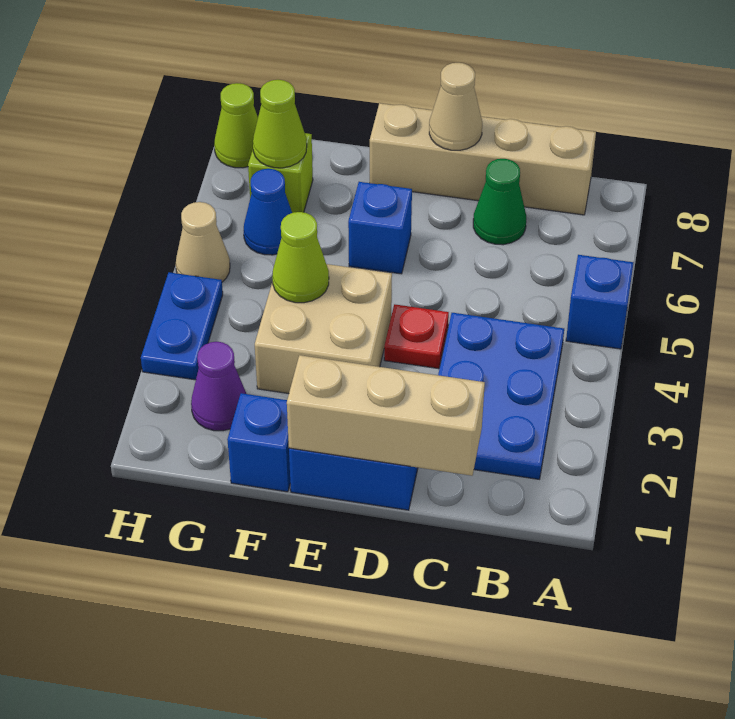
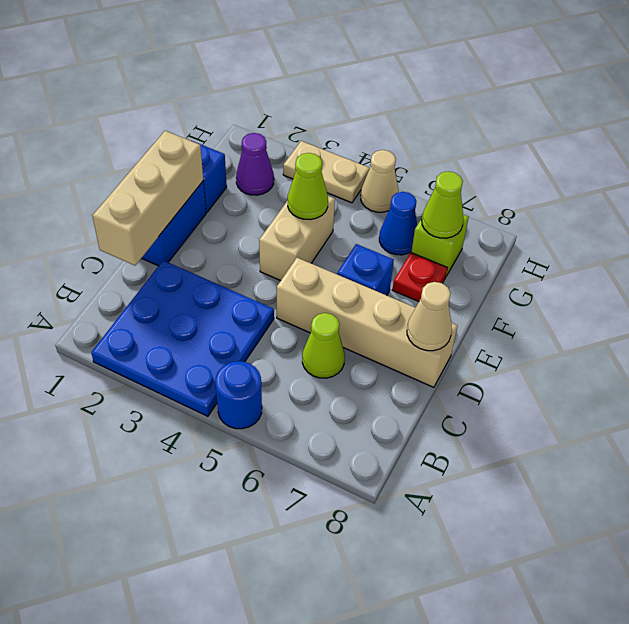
blue brick A5 level 1 -> blue round brick A5 level 1
blue plate B2:C4 level 1 -> blue plate A2:C4 level 1
tan brick B8:E8 level 1 -> tan brick D5:D8 level 1
green cone C7 level 1 -> none
red plate D4 level 1 -> red plate F7 level 1
tan brick E3:F4 level 1 -> tan brick E4:F4 level 1
blue plate H3:H4 level 1 -> tan plate H3:H4 level 1
lime cone H8 level 1 -> lime cone C6 level 1

